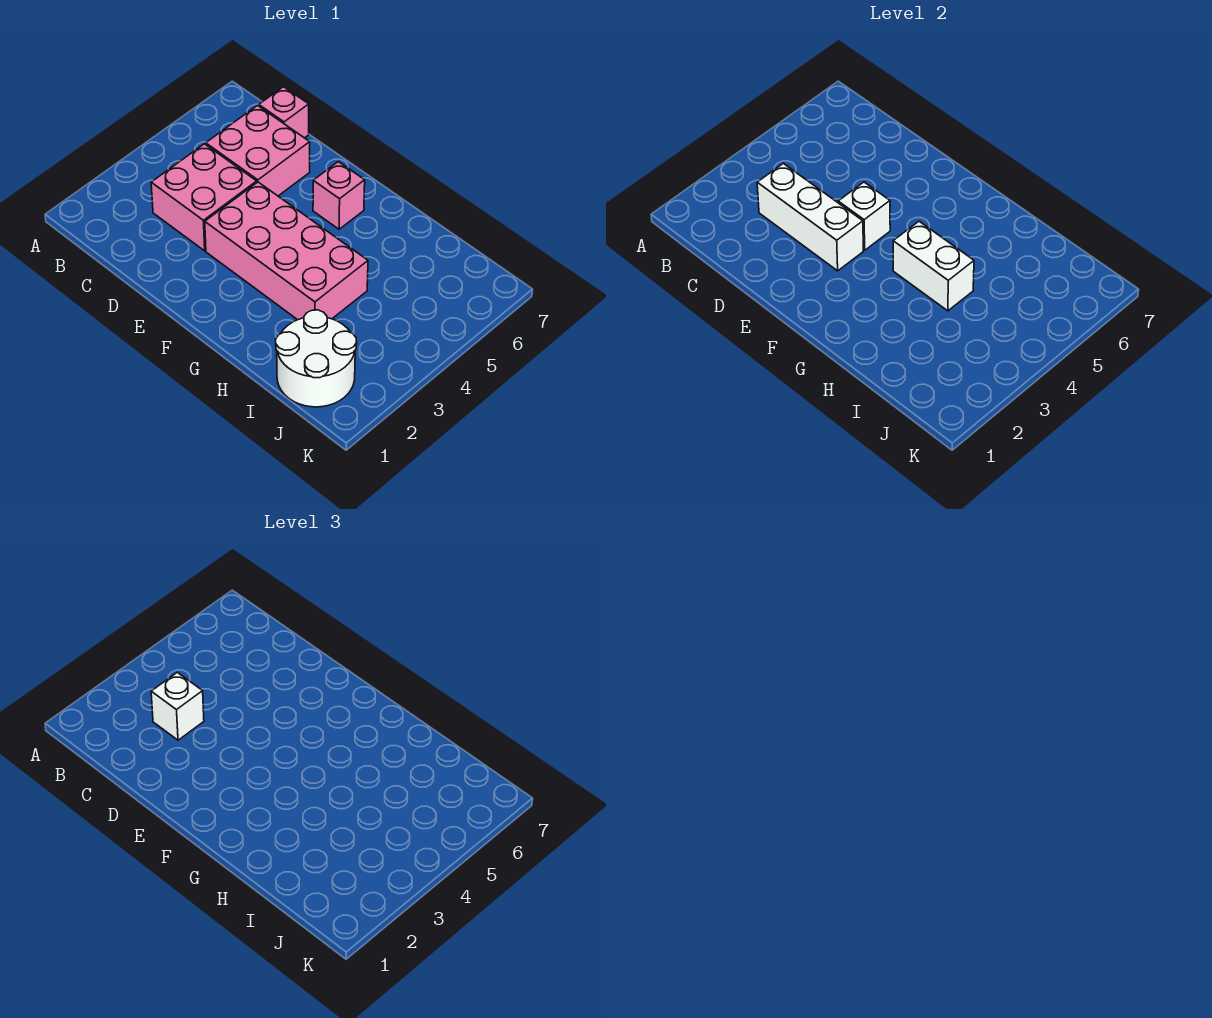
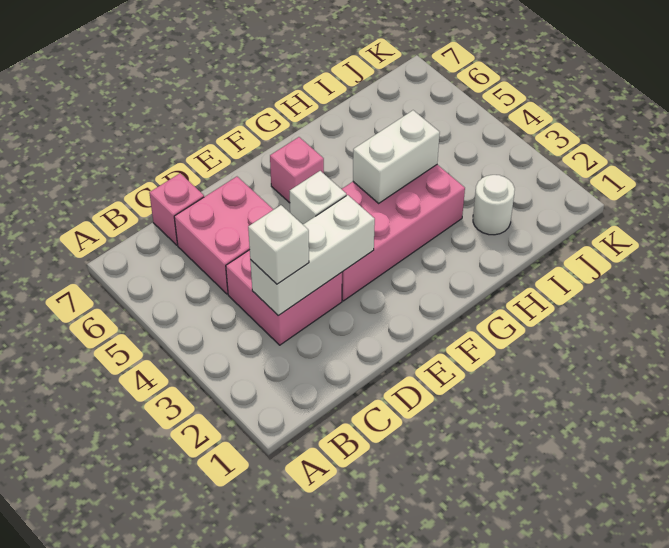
white round brick I1:J2 level 1 -> white round brick I2 level 1

